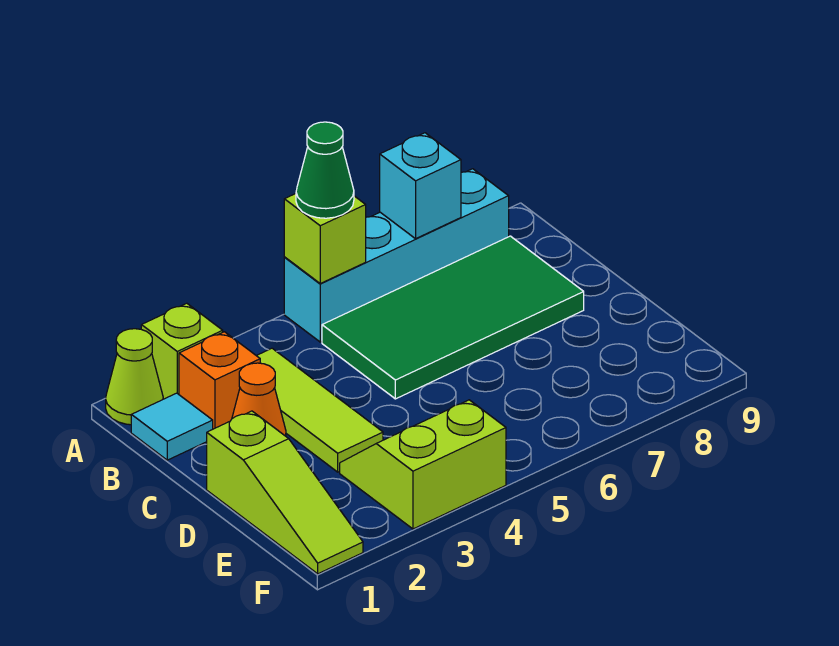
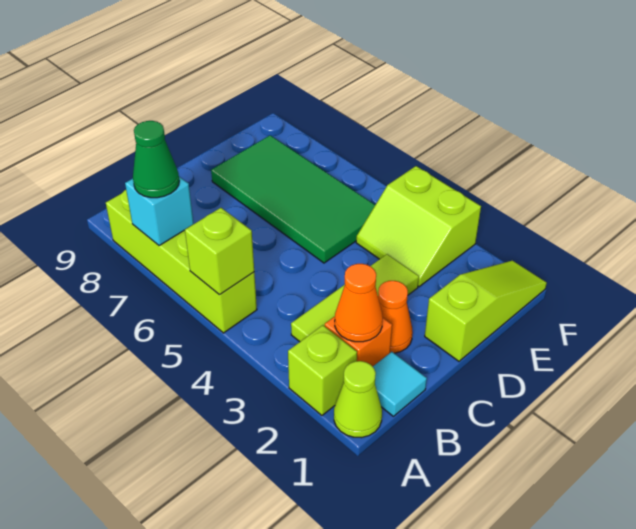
cyan brick A5:A8 level 1 -> lime brick A5:A8 level 1
green cone A5 level 3 -> green cone A7 level 3
none -> orange cone B2 level 2
green tile B5:C8 level 1 -> green tile D5:E8 level 1

